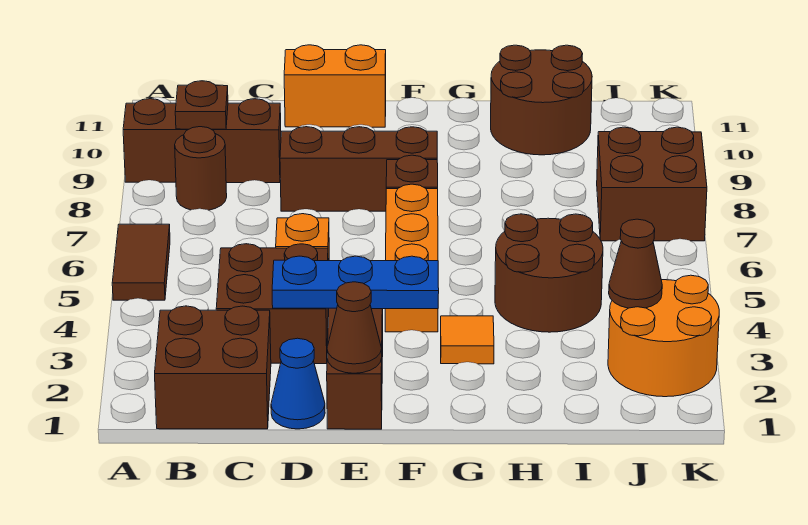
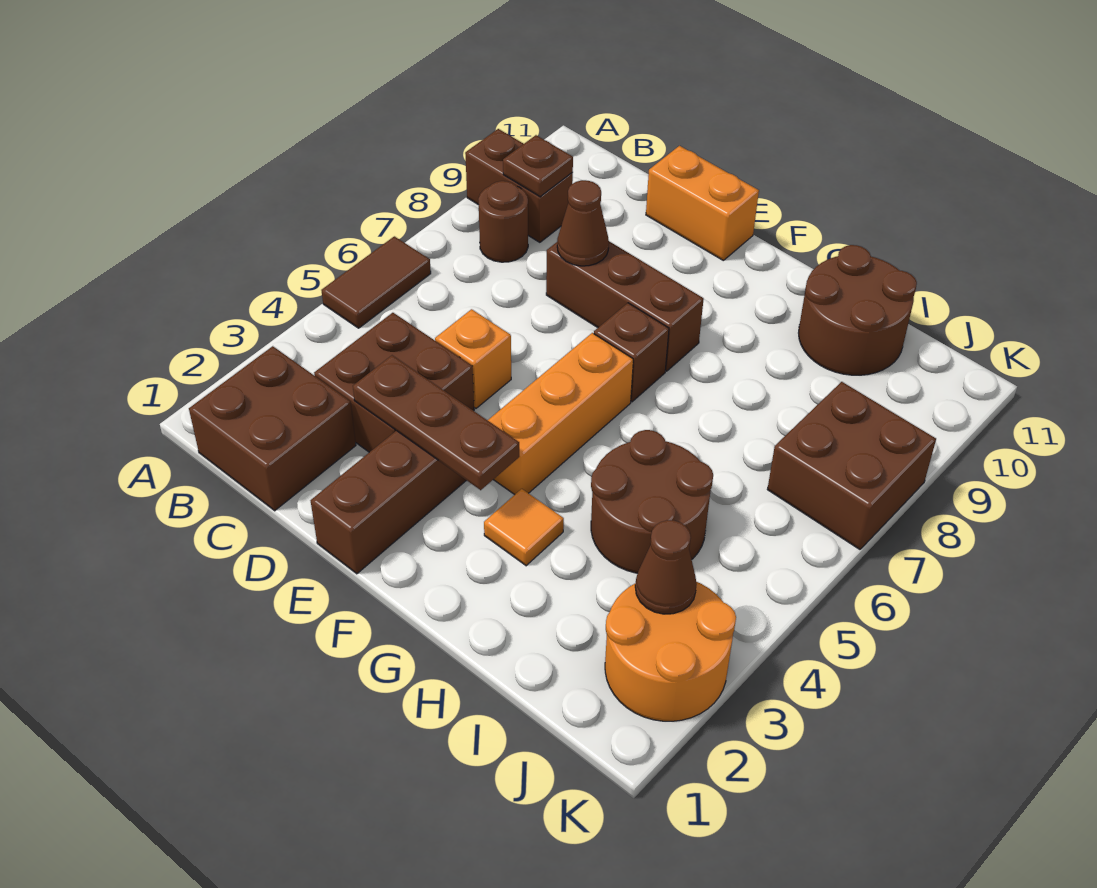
brown brick A9:C9 level 1 -> brown brick A9:B9 level 1
blue cone D1 level 1 -> none
blue plate D3:F3 level 2 -> brown plate D3:F3 level 2
brown cone E1 level 2 -> brown cone D8 level 2

